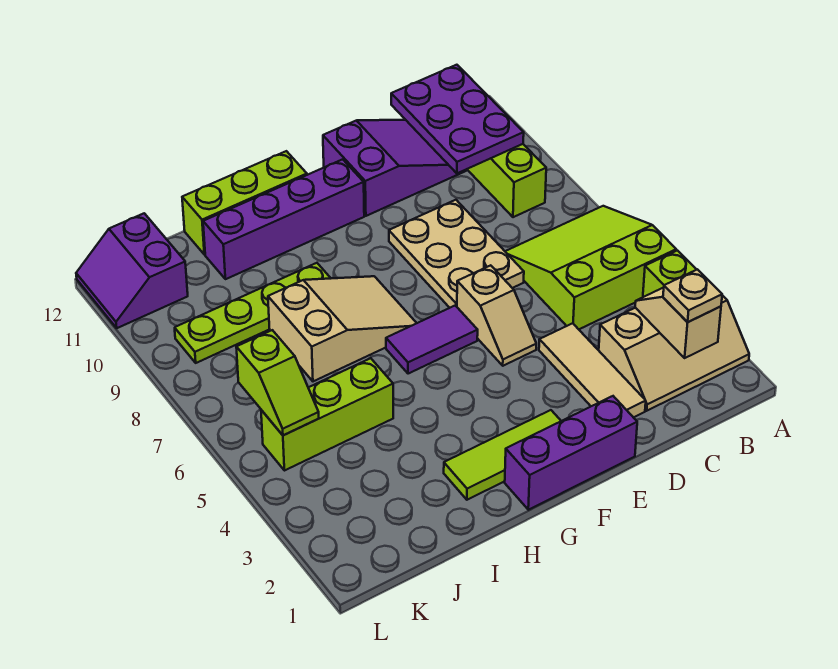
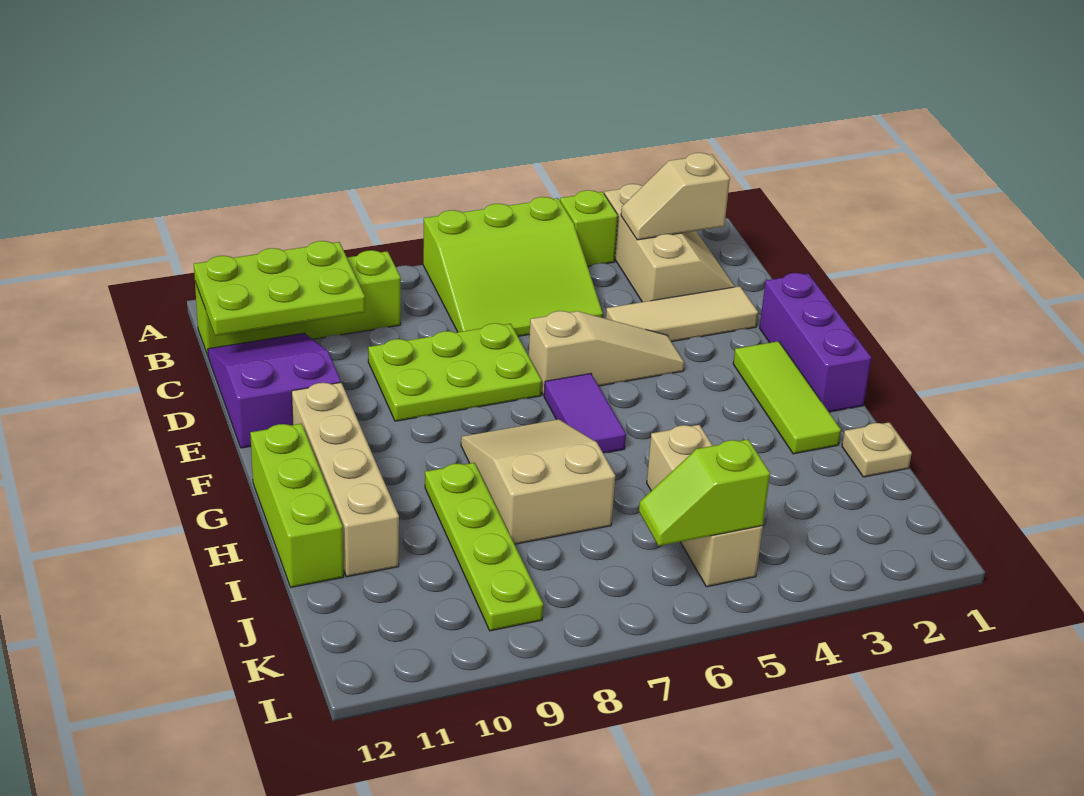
lime slope A5:C7 level 1 top 5 -> lime slope A5:C7 level 1 top A
tan plate B2 level 3 -> tan plate I1 level 1
purple plate B10:C12 level 2 -> lime plate B10:C12 level 2
tan plate D7:E9 level 1 -> lime plate D7:E9 level 1
tan slope E5:E6 level 1 top 6 -> tan slope E4:E6 level 1 top 6
purple brick F11:I11 level 1 -> tan brick F11:I11 level 1
lime brick I5:K5 level 1 -> tan brick I5:K5 level 1
lime slope K5:K6 level 2 top 6 -> lime slope K5:K6 level 2 top 5
purple slope K11:L12 level 1 top K -> none

